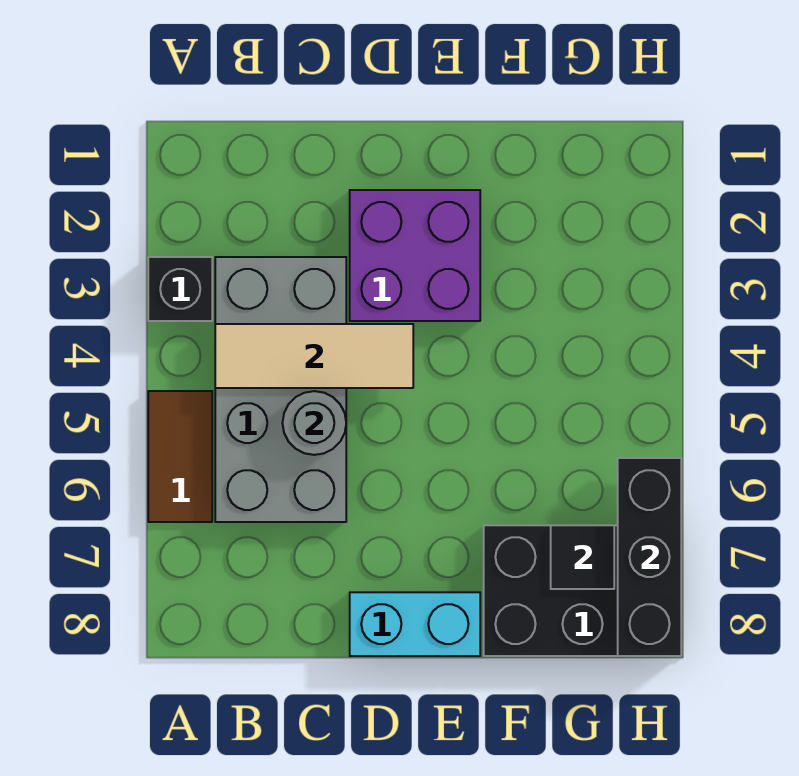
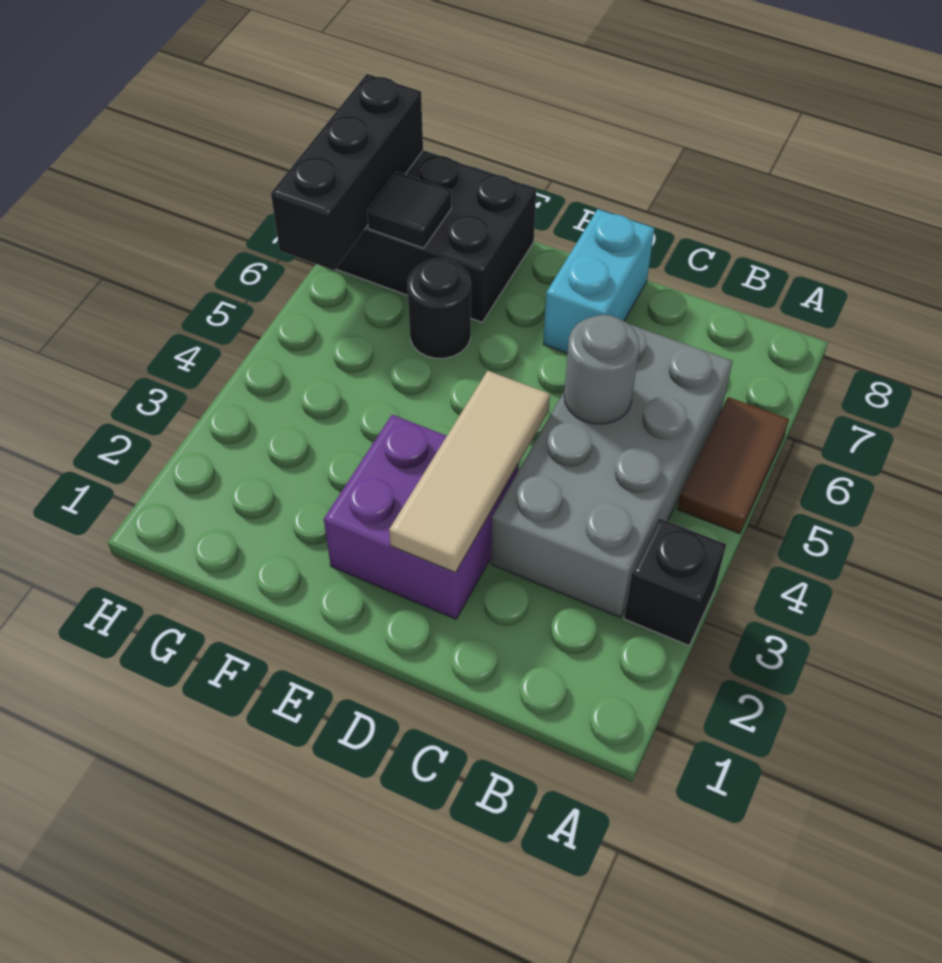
tan tile B4:D4 level 2 -> tan tile D2:D4 level 2
cyan brick D8:E8 level 1 -> cyan brick D7:D8 level 1
none -> black round brick F6 level 1

